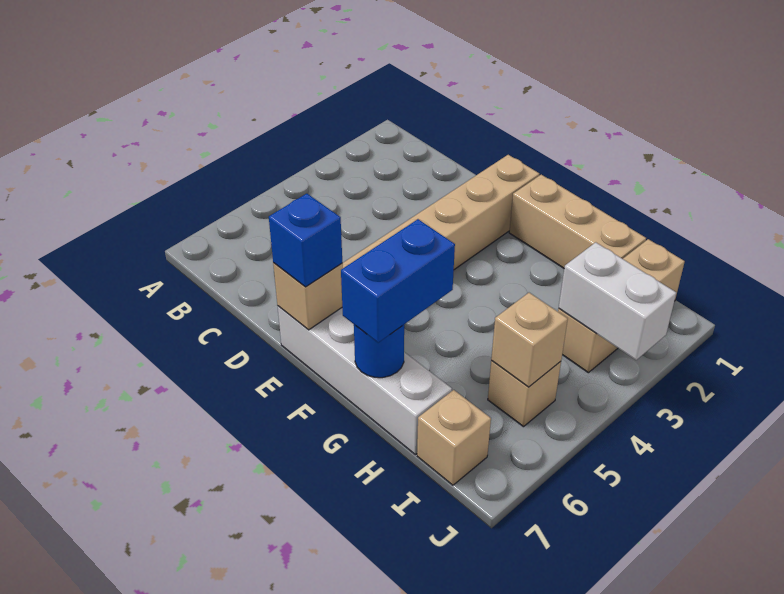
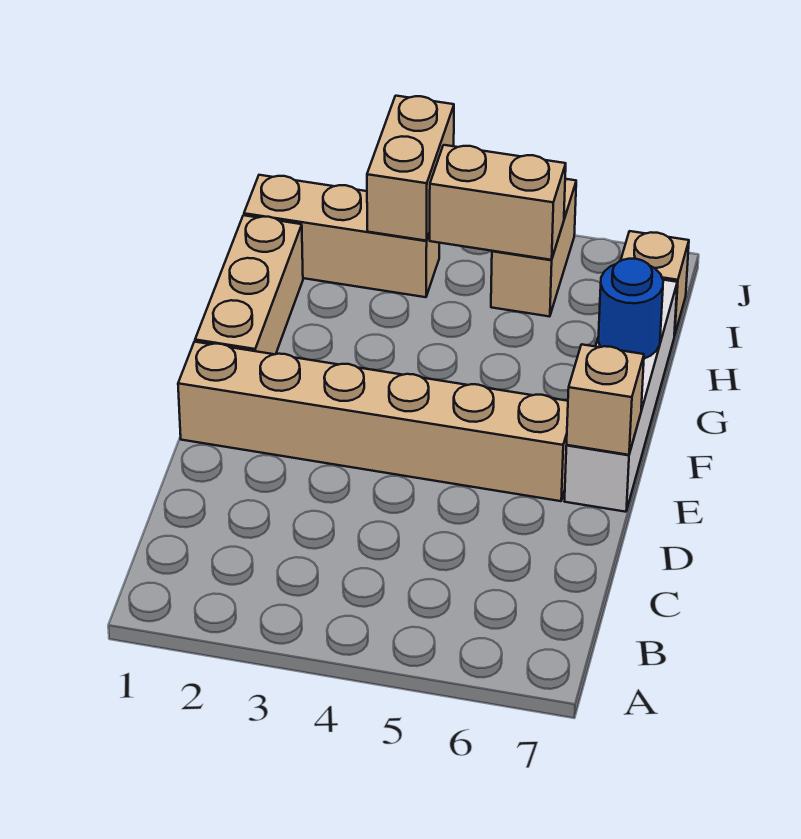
blue brick E7 level 3 -> none
blue brick G6:G7 level 3 -> none
white brick I3:J3 level 2 -> tan brick I3:J3 level 2
tan brick I5 level 1 -> tan brick I5:J5 level 1
tan brick I5 level 2 -> tan brick I4:I5 level 2

